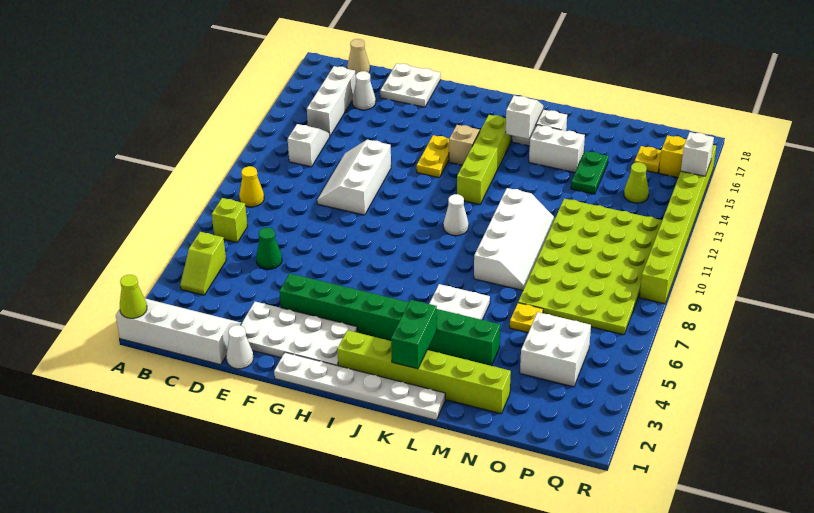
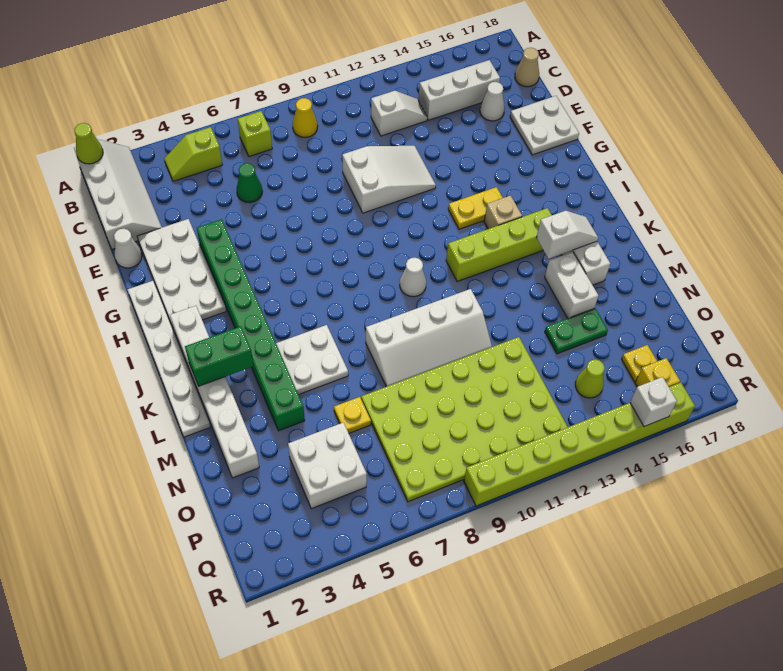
white slope E10:F12 level 1 top F -> white slope E10:F12 level 1 top 10
lime brick I2:N2 level 1 -> white brick I2:N2 level 1

